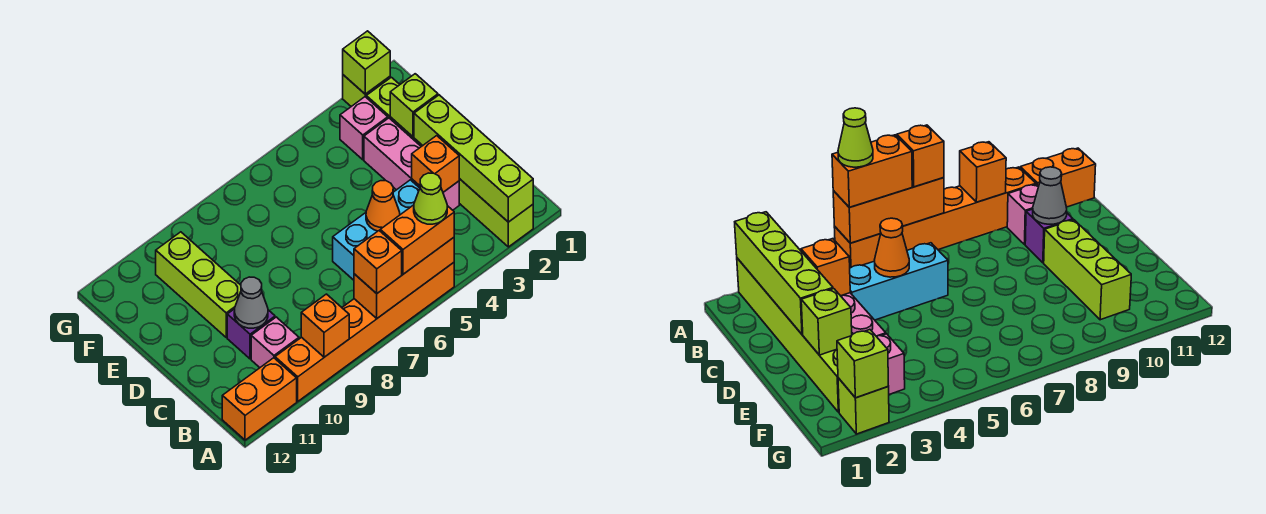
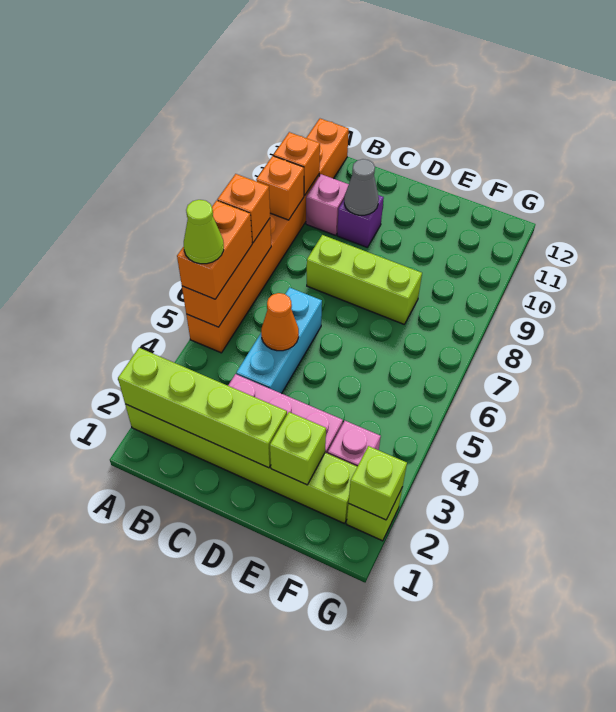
orange brick C3 level 2 -> orange brick A10 level 2
lime brick D10:F10 level 1 -> lime brick C8:E8 level 1

